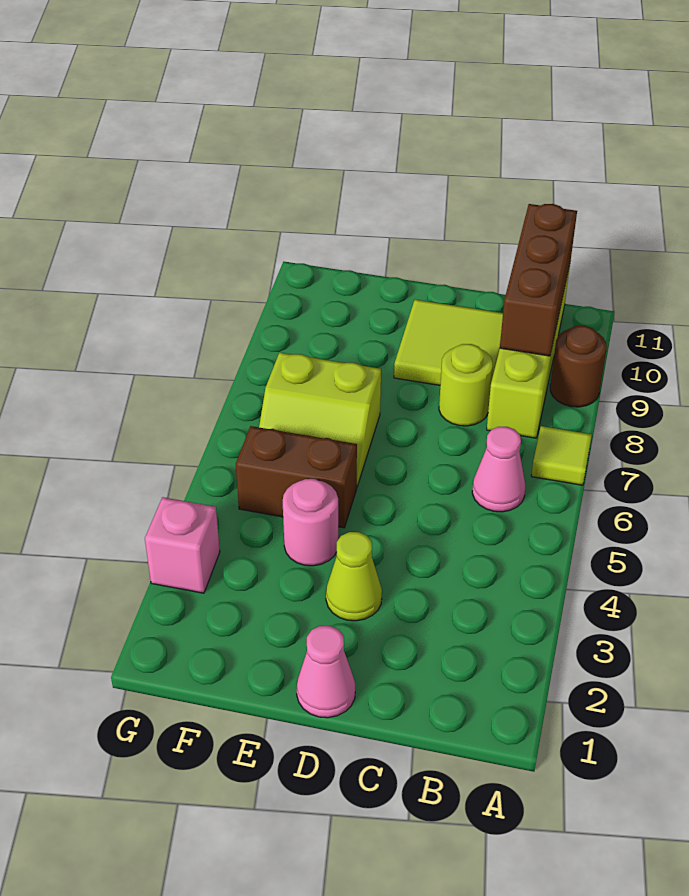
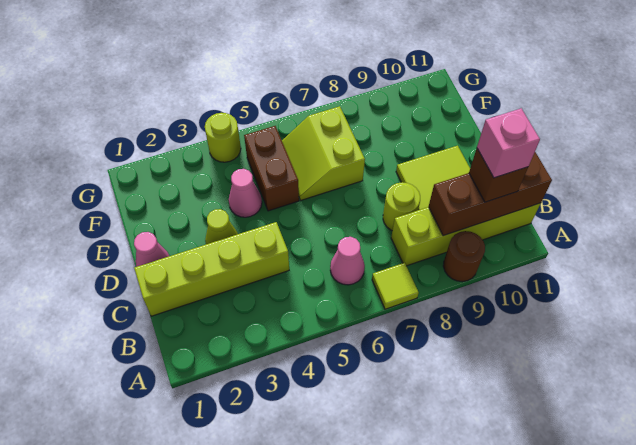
none -> brown brick B10 level 3
none -> lime brick C1:C4 level 1
pink round brick E4 level 1 -> pink cone E4 level 1
pink brick G3 level 1 -> pink brick B10 level 4
none -> lime round brick G4 level 1

